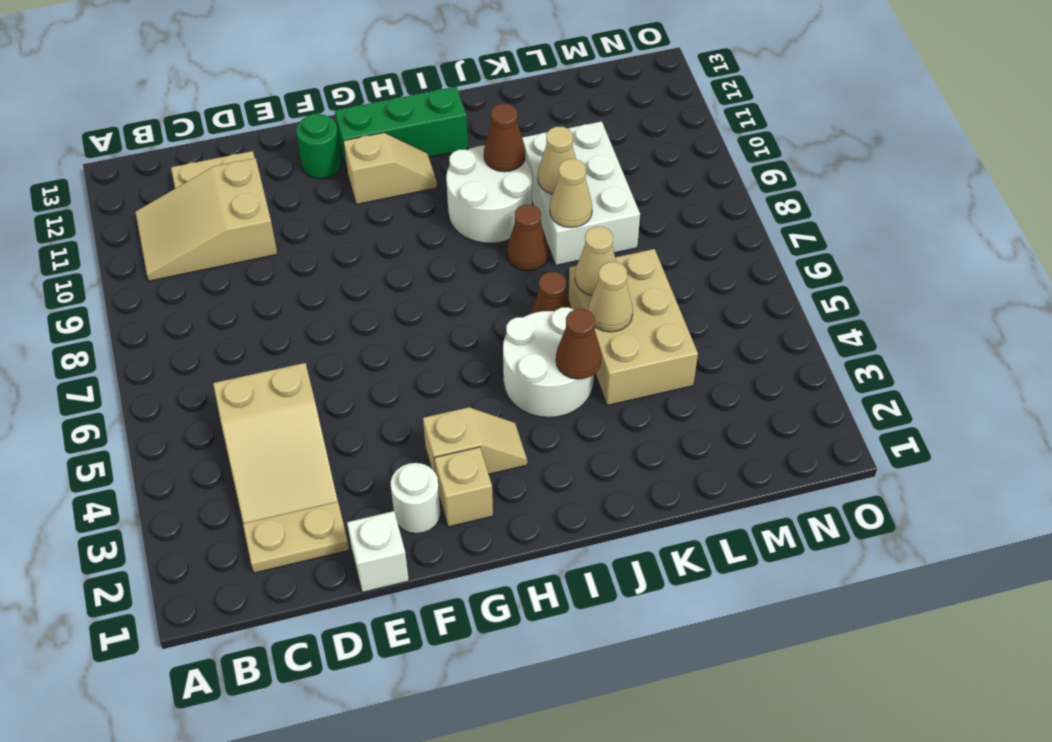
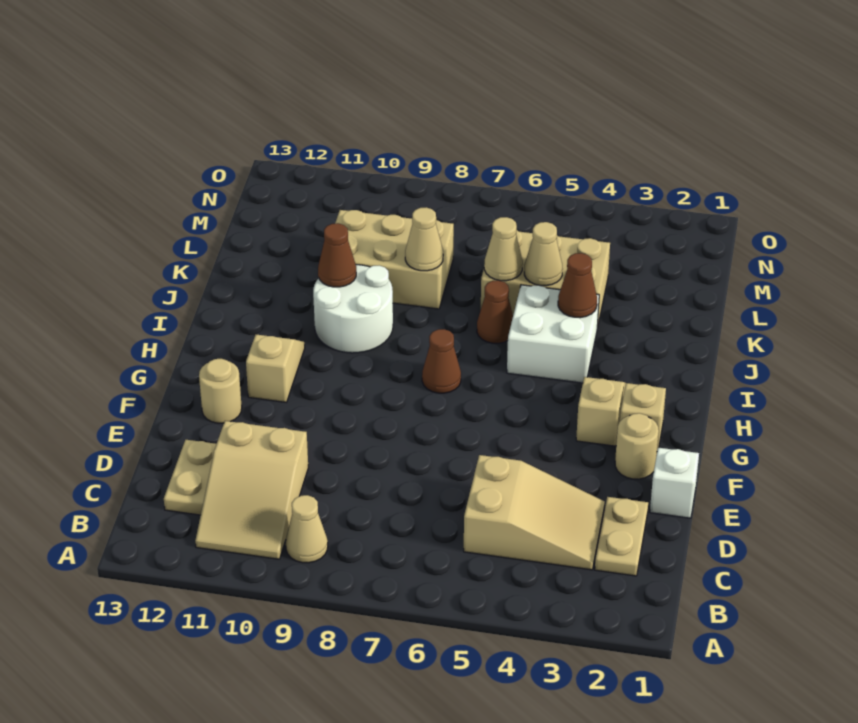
white round brick F2 level 1 -> tan round brick F2 level 1
green round brick F12 level 1 -> tan round brick F12 level 1
green brick G12:I12 level 1 -> none
white round brick I4:J5 level 1 -> white brick I4:J5 level 1
brown cone J8 level 1 -> brown cone H7 level 1
white brick K8:L10 level 1 -> tan brick K8:L10 level 1
tan cone K9 level 2 -> tan cone B9 level 1

